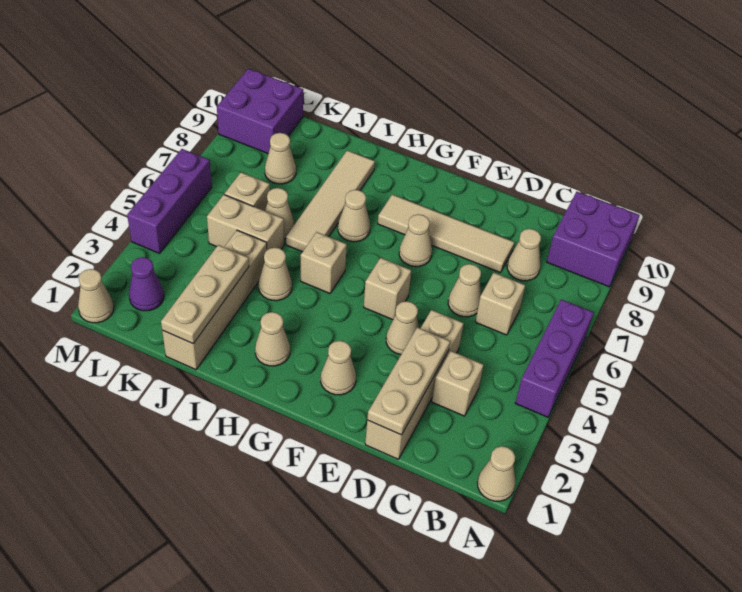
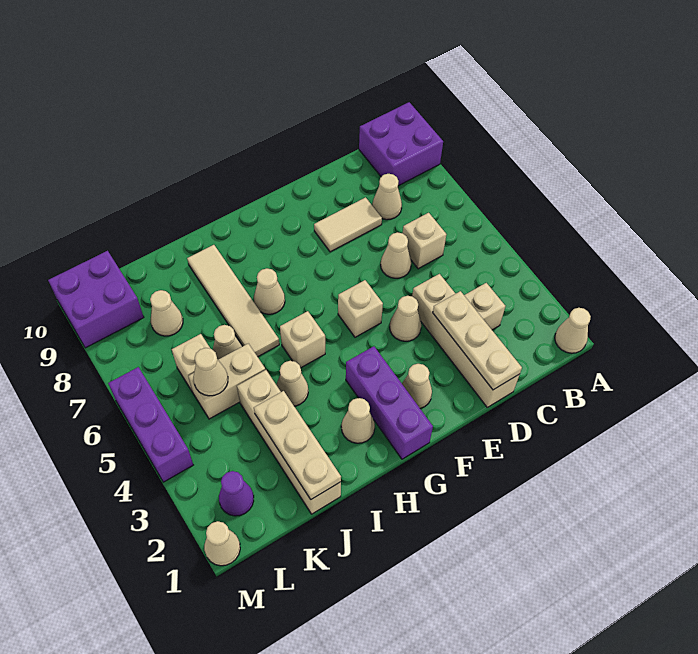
purple brick A4:A6 level 1 -> purple brick G1:G3 level 1
tan tile D8:G8 level 1 -> tan tile D8:E8 level 1
tan cone F7 level 1 -> tan cone K5 level 2

